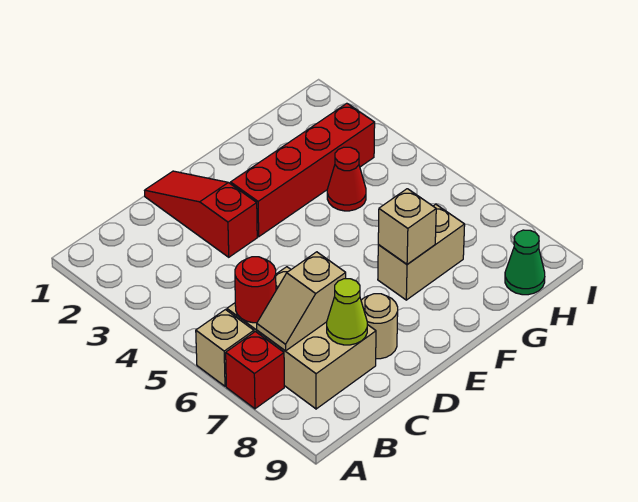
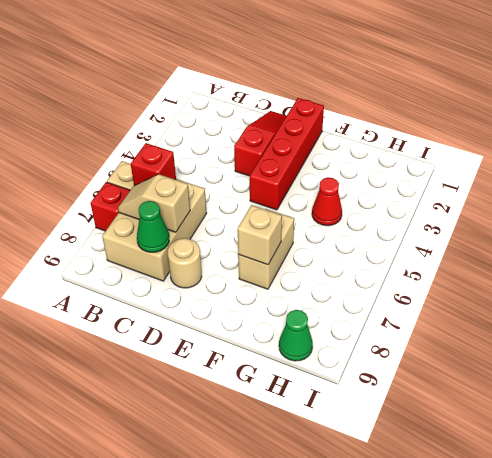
red round brick B6 level 2 -> red brick B6 level 2
lime cone C8 level 2 -> green cone C8 level 2
red brick E3:H3 level 1 -> red brick E1:E4 level 1
tan brick F7:G7 level 1 -> tan brick F6:F7 level 1

